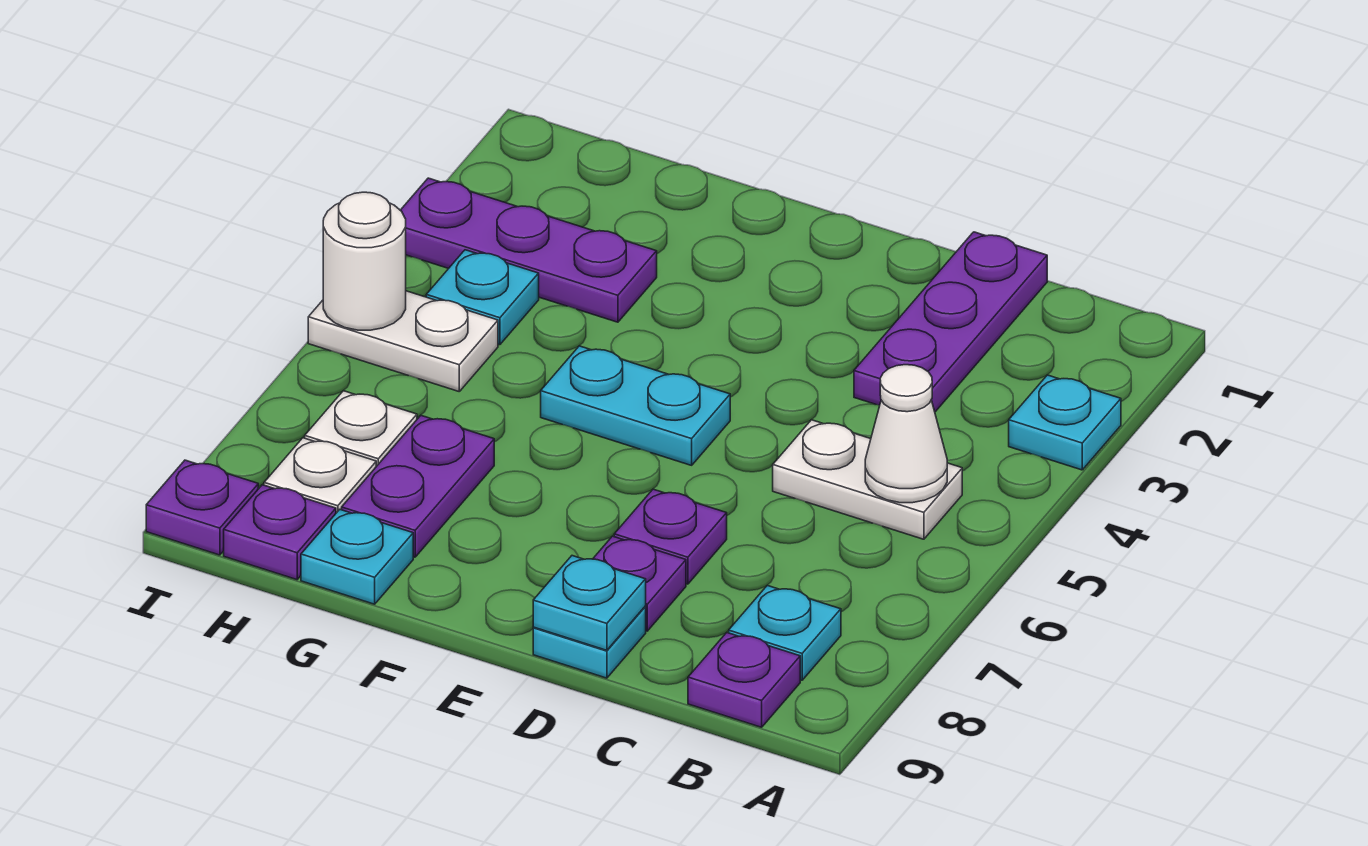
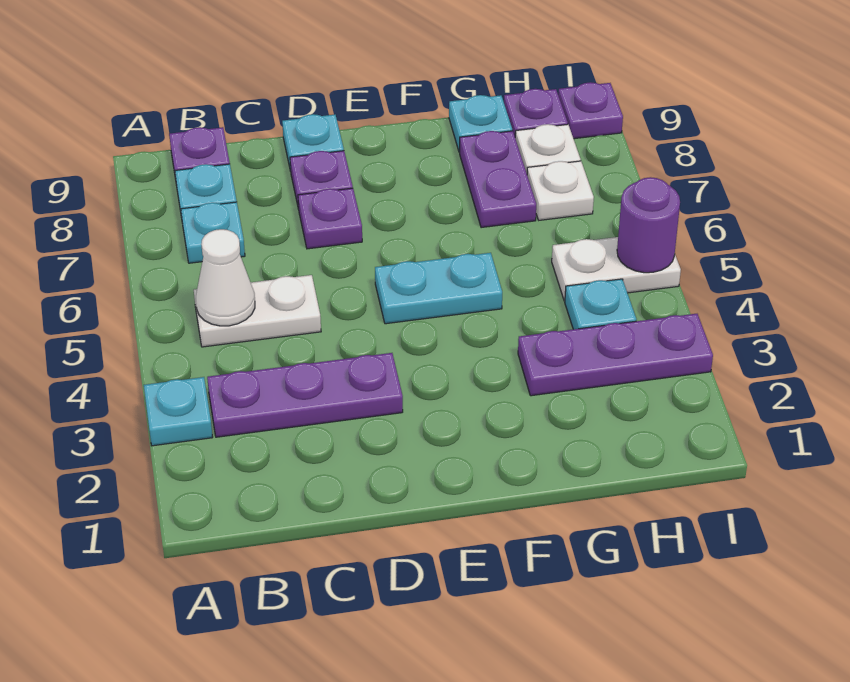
purple plate C1:C3 level 1 -> purple plate B3:D3 level 1
cyan plate D9 level 2 -> cyan plate B7 level 1
white round brick I5 level 2 -> purple round brick I5 level 2

